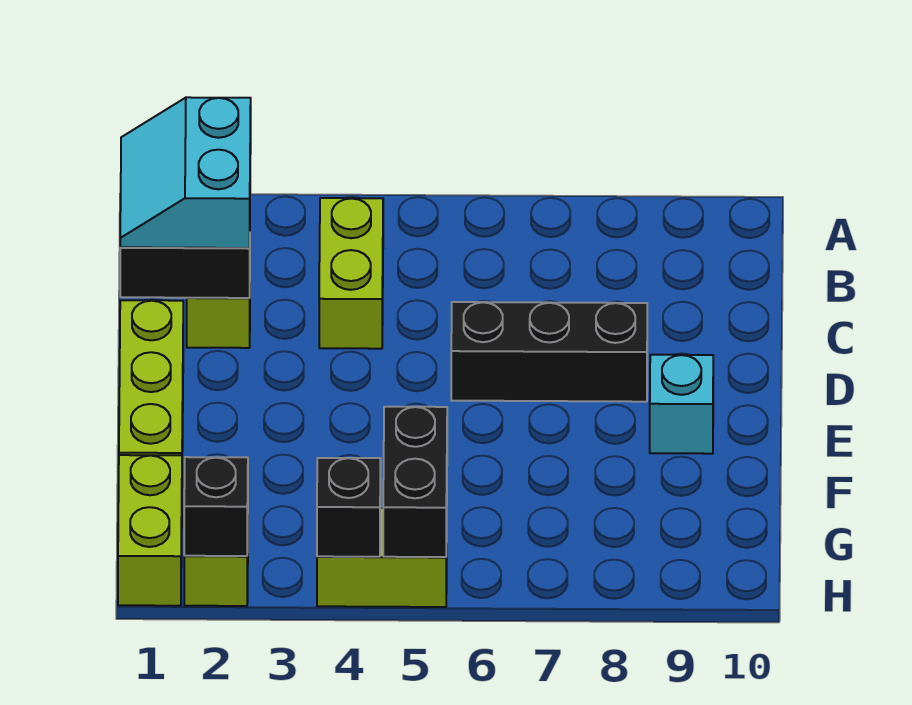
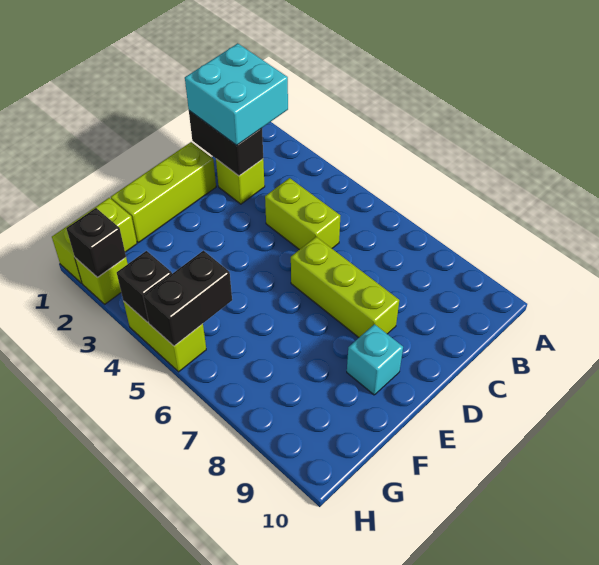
cyan slope B1:C2 level 3 top 2 -> cyan brick B1:C2 level 3
lime brick B4:C4 level 1 -> lime brick C4:C5 level 1
black brick D6:D8 level 1 -> lime brick D6:D8 level 1

